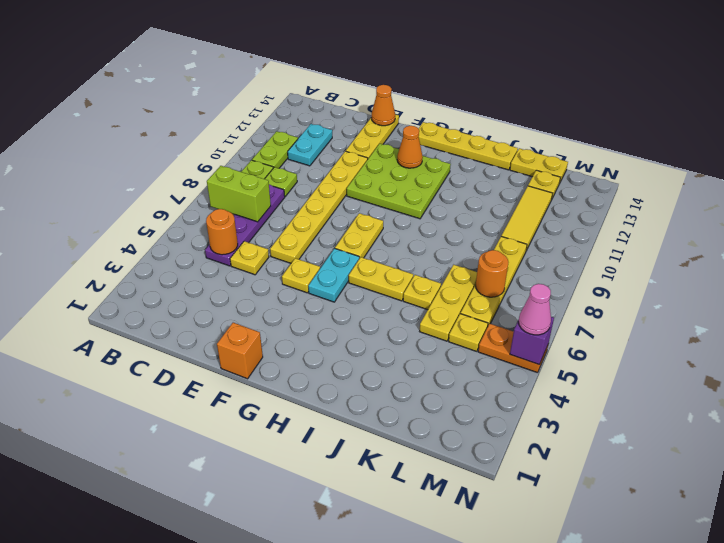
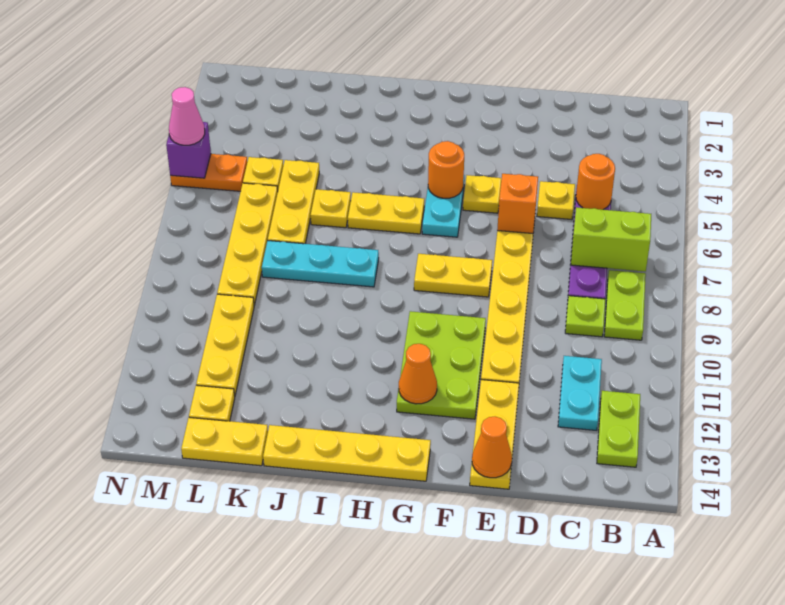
lime plate B10:B11 level 1 -> lime plate B12:B13 level 1
orange brick F1 level 1 -> orange brick E6 level 2
lime plate F10:H12 level 1 -> lime plate F10:G12 level 1
yellow plate G7:G8 level 1 -> yellow plate F8:G8 level 1
none -> cyan plate I8:K8 level 1
orange round brick L7 level 2 -> orange round brick G5 level 2
yellow tile L10:L12 level 1 -> yellow plate L10:L12 level 1

